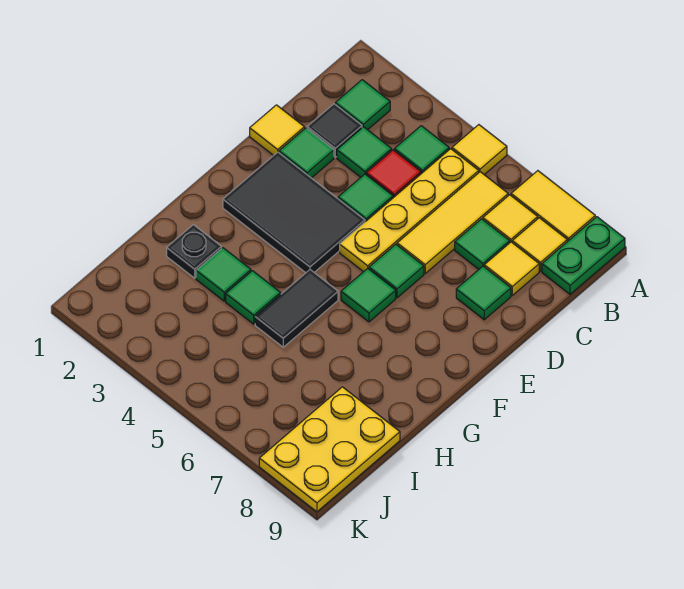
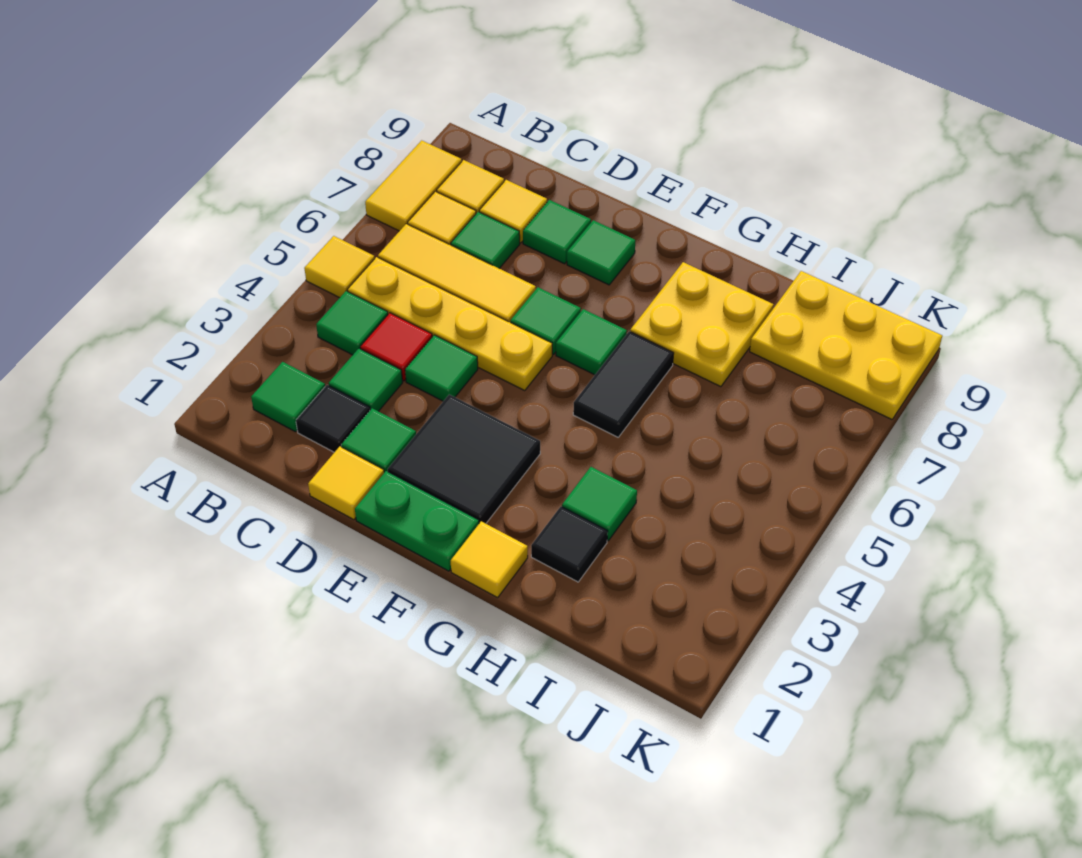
green plate A9:B9 level 1 -> green plate E1:F1 level 1
black tile E2:F4 level 1 -> black tile E2:F3 level 1
none -> yellow tile G1 level 1
black tile G5:H5 level 1 -> black tile G5:G6 level 1
none -> yellow plate G7:H8 level 1
black plate H2 level 1 -> black tile H2 level 1
green tile H4 level 1 -> green tile E8 level 1

